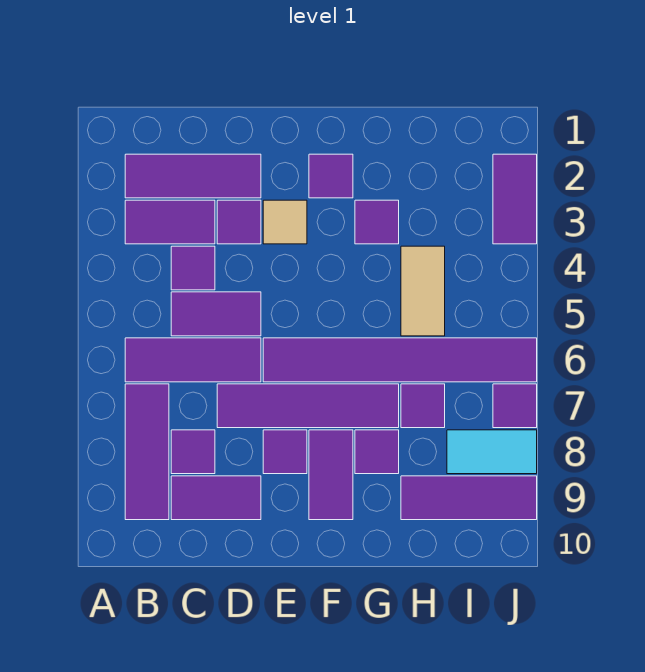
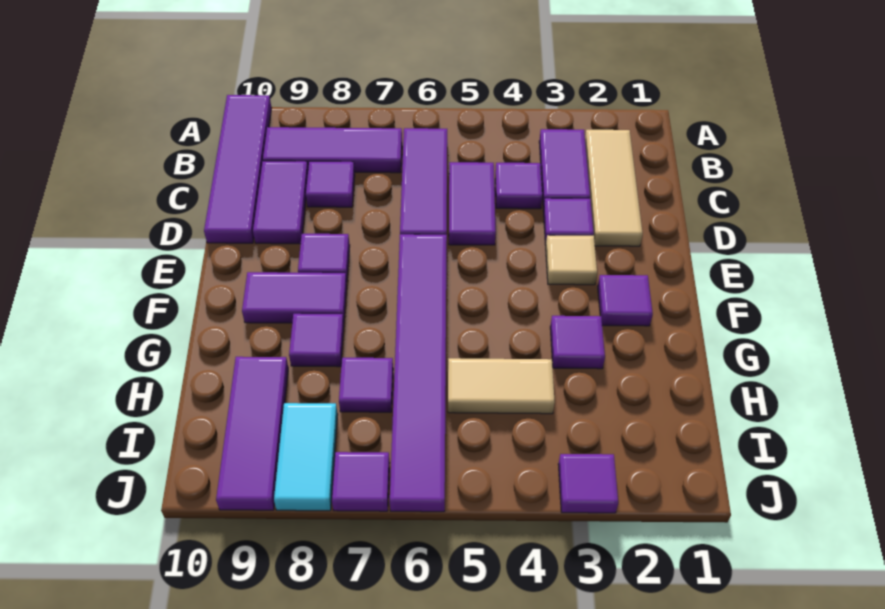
purple tile B2:D2 level 1 -> tan tile B2:D2 level 1
purple tile D7:G7 level 1 -> purple tile A10:D10 level 1
purple tile J2:J3 level 1 -> purple tile J3 level 1

